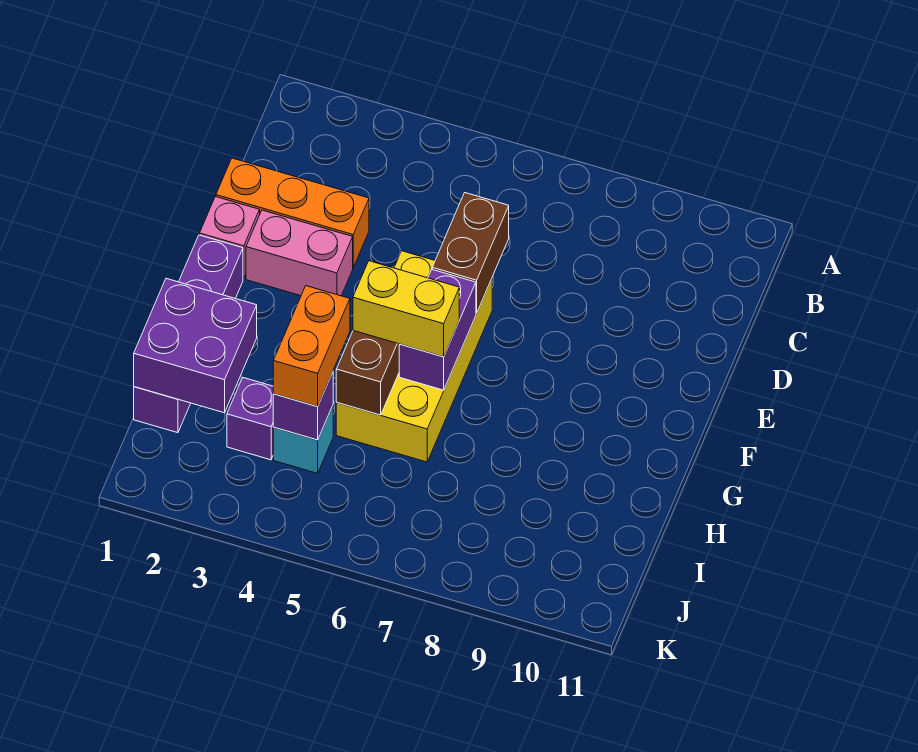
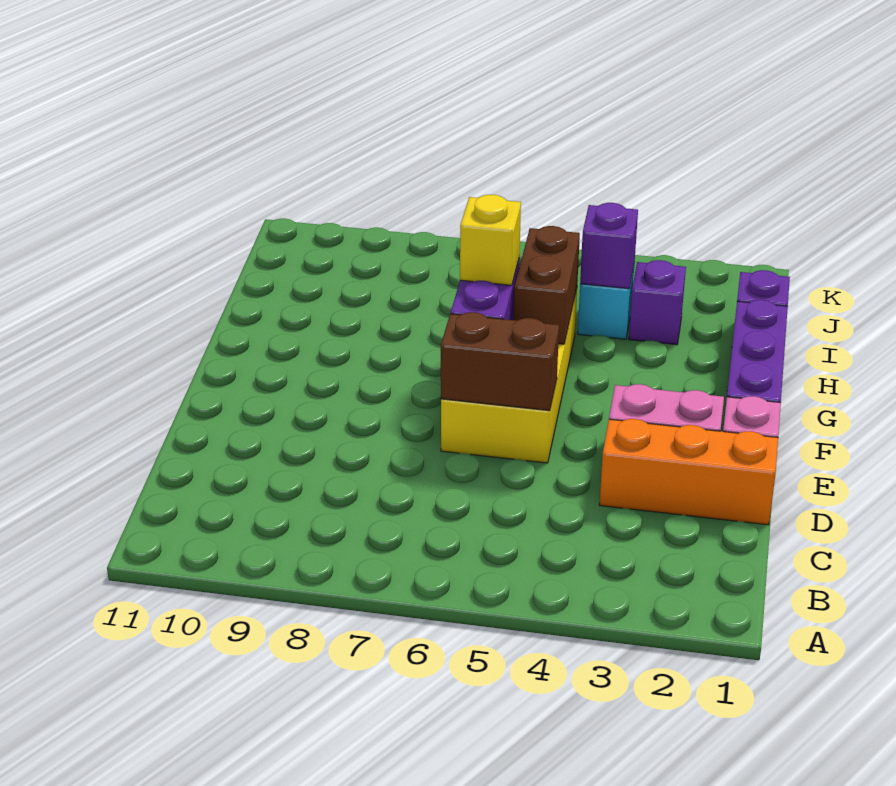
brown brick D6:E6 level 2 -> brown brick E5:E6 level 2
yellow brick G5:G6 level 3 -> yellow brick G6 level 3
purple brick H1:I2 level 2 -> none
orange brick H4:I4 level 3 -> none

